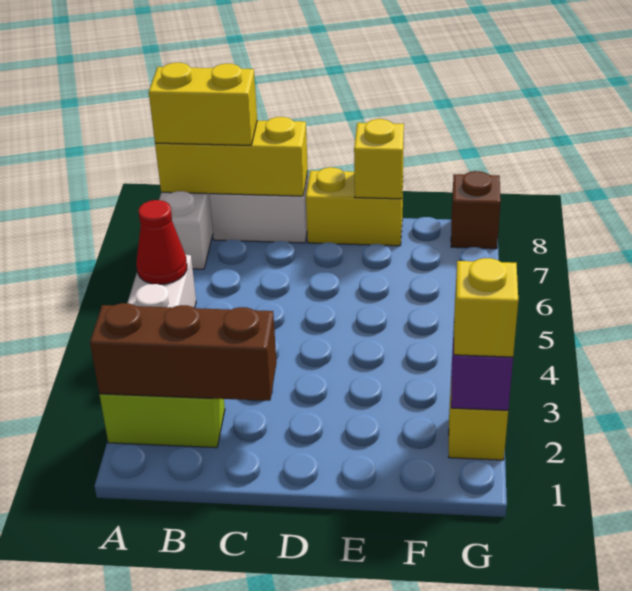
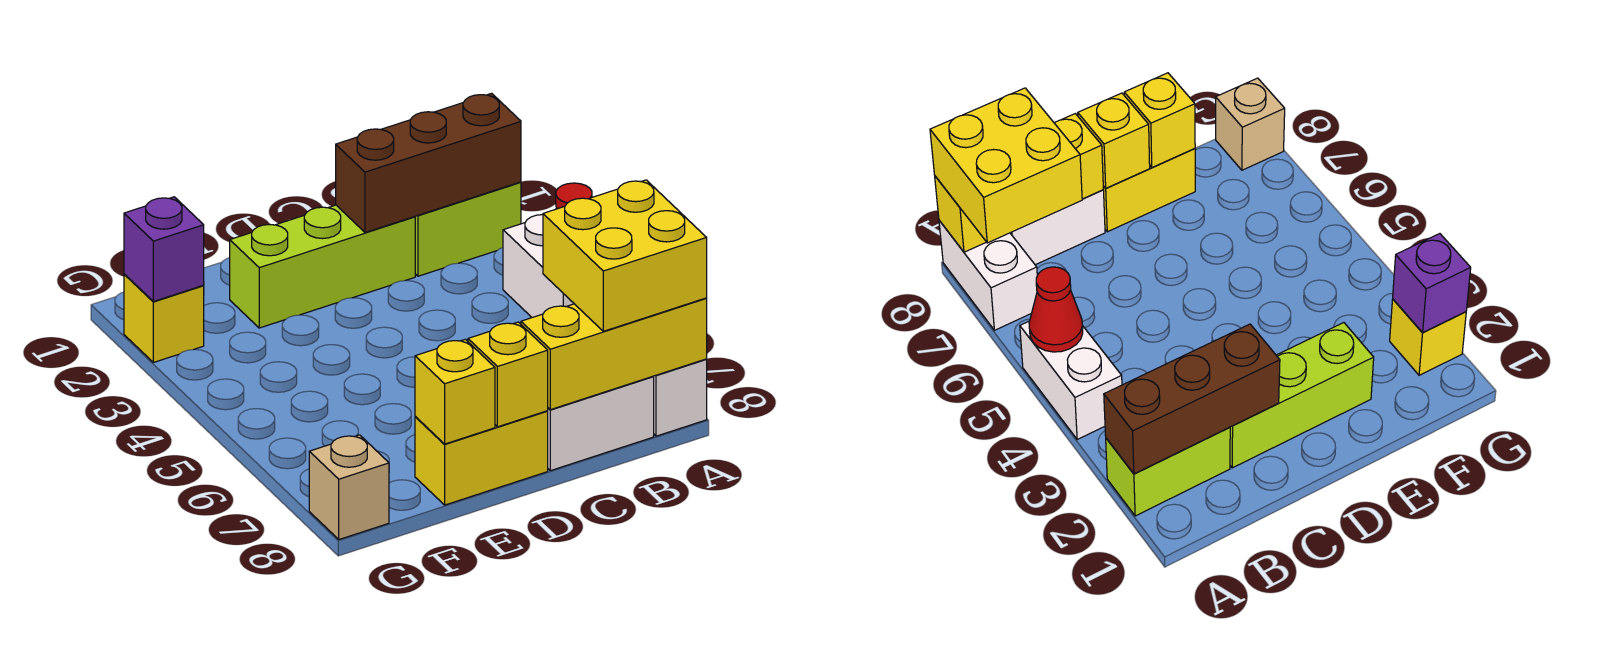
yellow brick A8:B8 level 3 -> yellow brick A7:B8 level 3
none -> lime brick C2:E2 level 1
yellow brick G2 level 3 -> yellow brick D8 level 2
brown brick G8 level 1 -> tan brick G8 level 1

